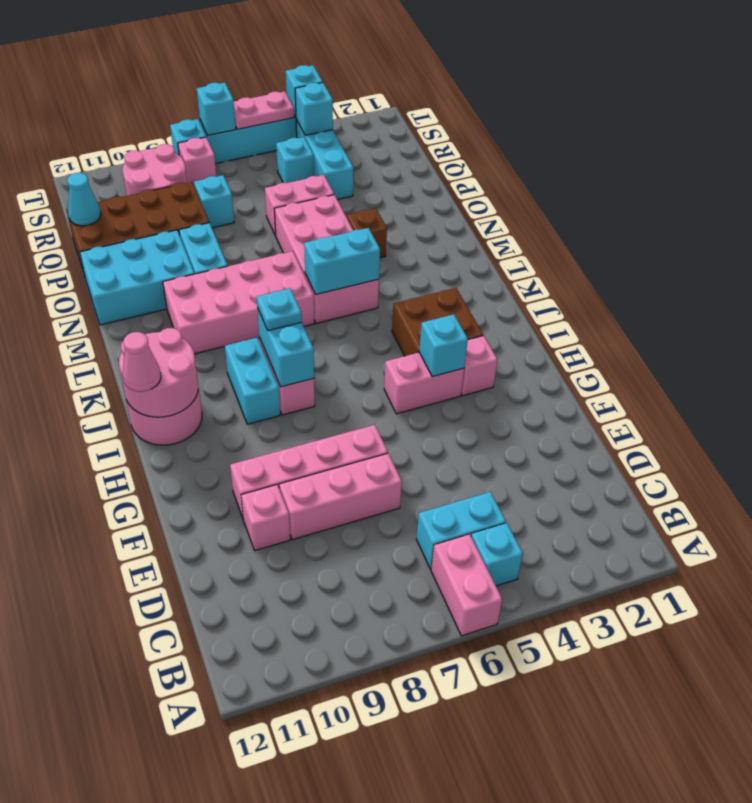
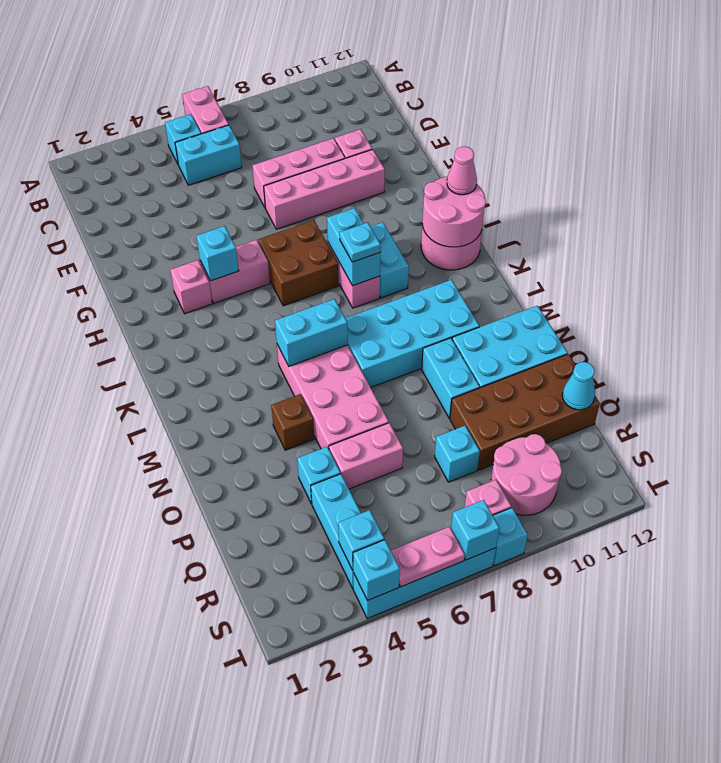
brown brick I3:J4 level 1 -> brown brick H6:I7 level 1
pink brick L7:M10 level 1 -> cyan brick L7:M10 level 1
cyan brick R5 level 1 -> cyan brick P4 level 1

